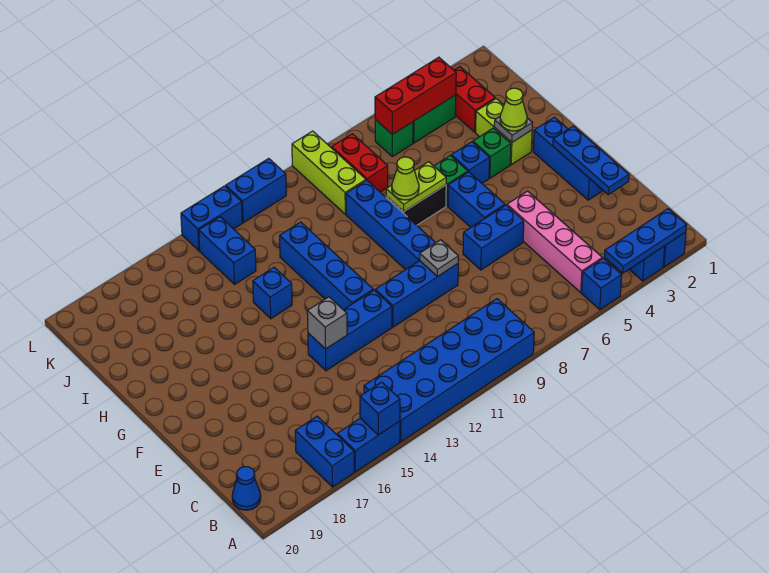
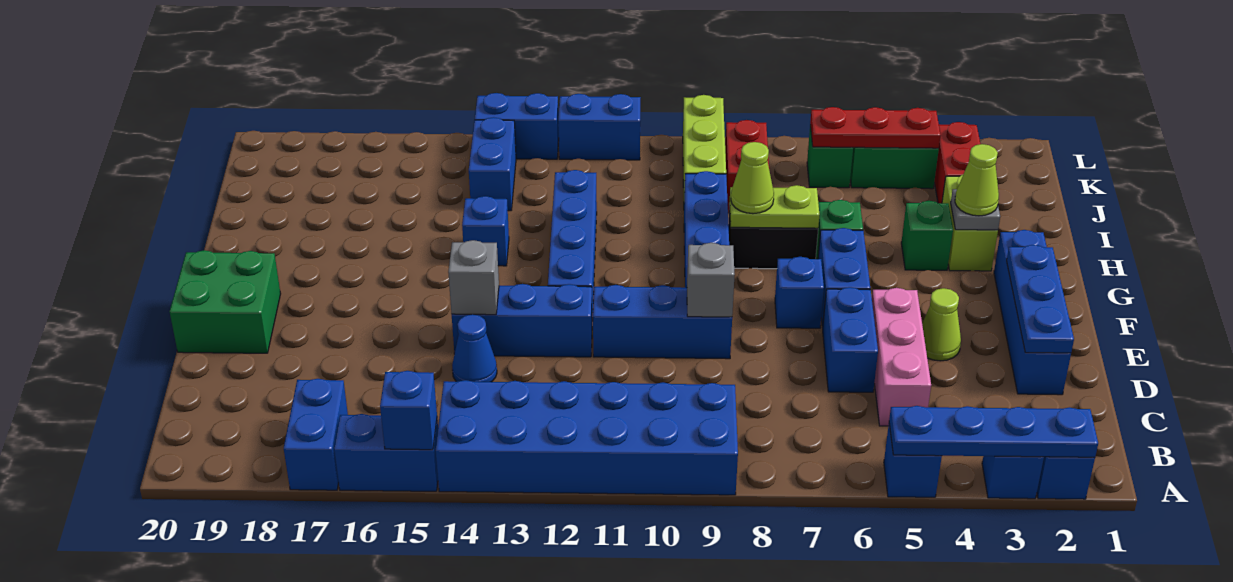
blue plate A2:A4 level 2 -> blue plate A2:A5 level 2
pink brick B5:E5 level 1 -> pink brick C5:E5 level 1
blue cone B20 level 1 -> blue cone D14 level 1
blue brick E2:G2 level 1 -> blue brick D2:G2 level 1
none -> lime cone E4 level 1
blue brick E6:E7 level 1 -> blue brick D6:E6 level 1
grey plate E9 level 2 -> grey brick E9 level 2
none -> green brick E19:F20 level 1
blue brick H5 level 1 -> blue brick F7 level 1
red brick K4:K6 level 2 -> red plate K4:K6 level 2

